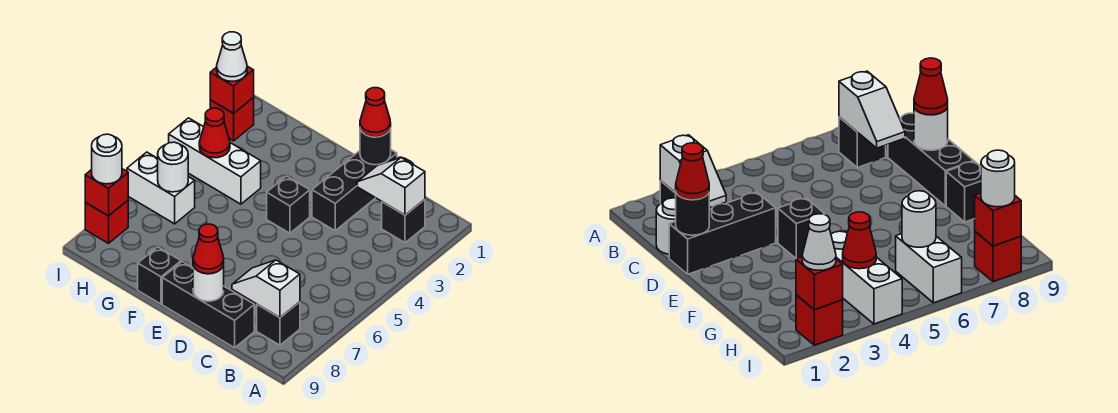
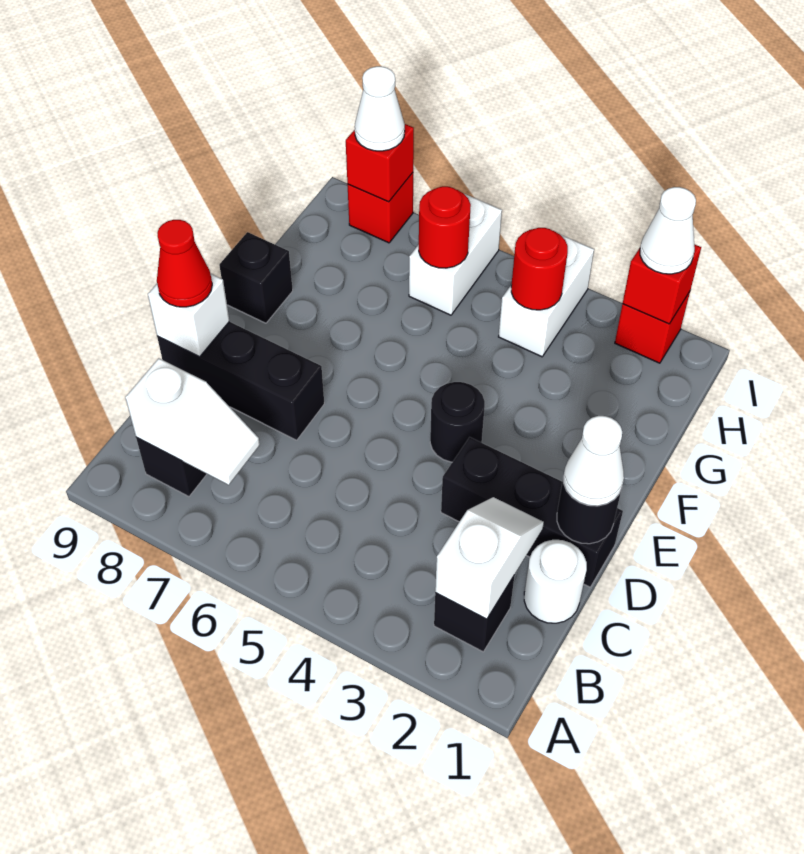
white slope B8:C8 level 2 top B -> white slope B7:B8 level 2 top 8
black brick C9:E9 level 1 -> black brick D7:D9 level 1
red cone D1 level 3 -> white cone D1 level 3
white round brick D9 level 2 -> white brick D9 level 2
black brick E4 level 1 -> black round brick E4 level 1
white brick G4:I4 level 1 -> white brick H4:I4 level 1
red cone H4 level 2 -> red round brick H4 level 2
white round brick H6 level 2 -> red round brick H6 level 2
white round brick I8 level 3 -> white cone I8 level 3

